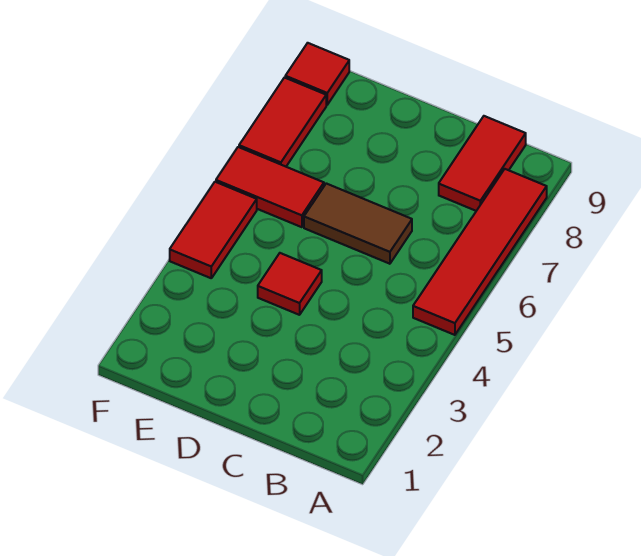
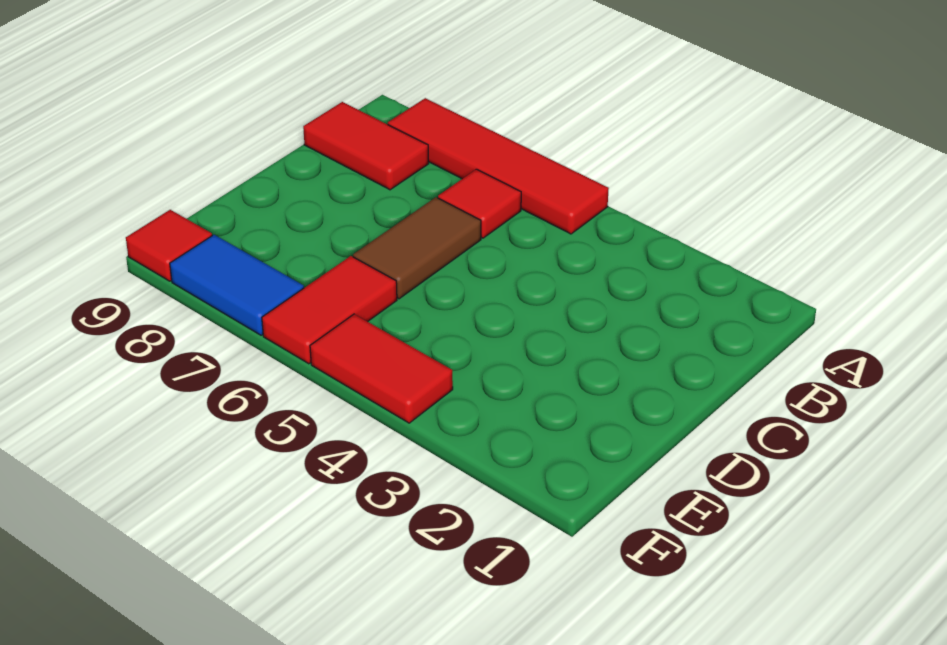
red tile D4 level 1 -> red tile B6 level 1
red tile F7:F8 level 1 -> blue tile F7:F8 level 1

